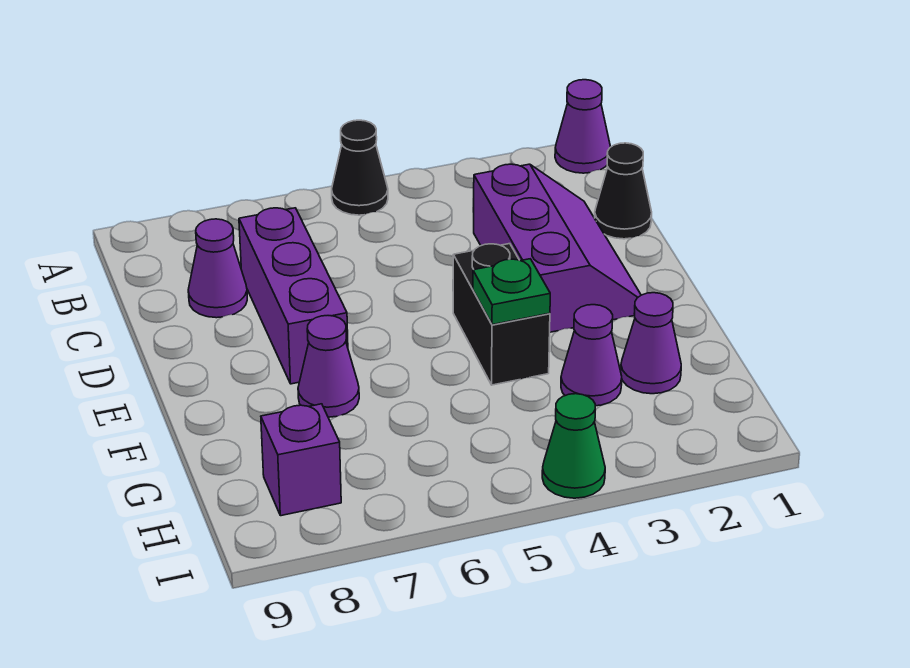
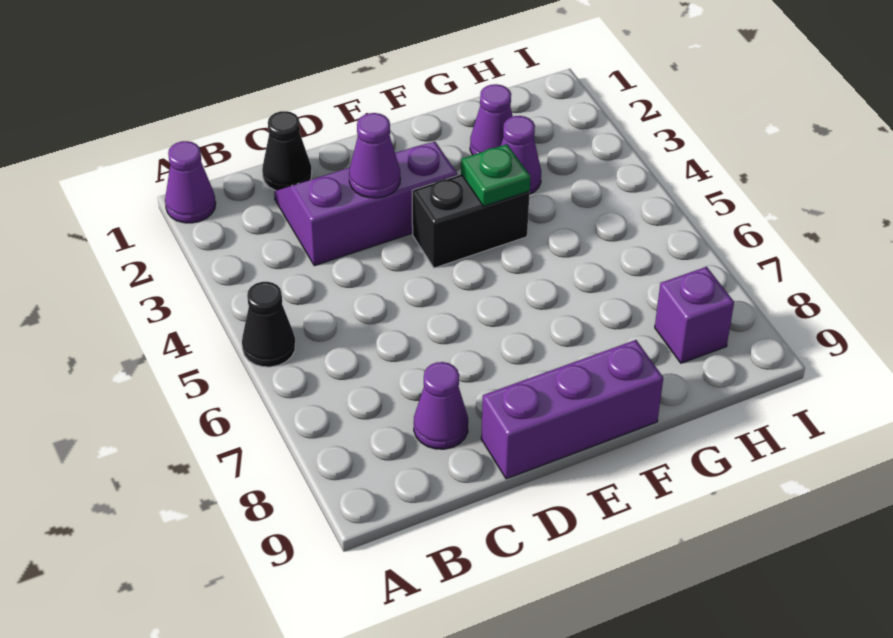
purple brick C7:E7 level 1 -> purple brick D9:F9 level 1
purple cone F7 level 1 -> purple cone D3 level 2
green cone I4 level 1 -> none

